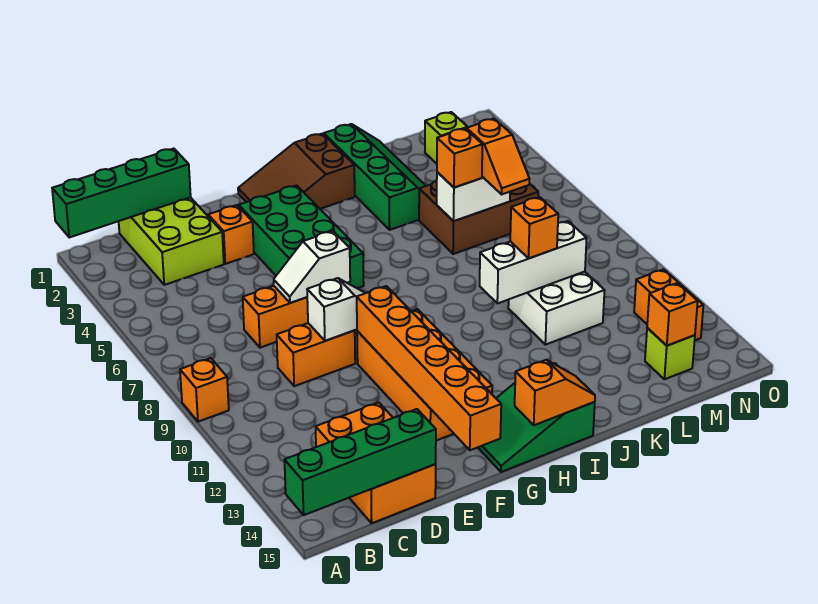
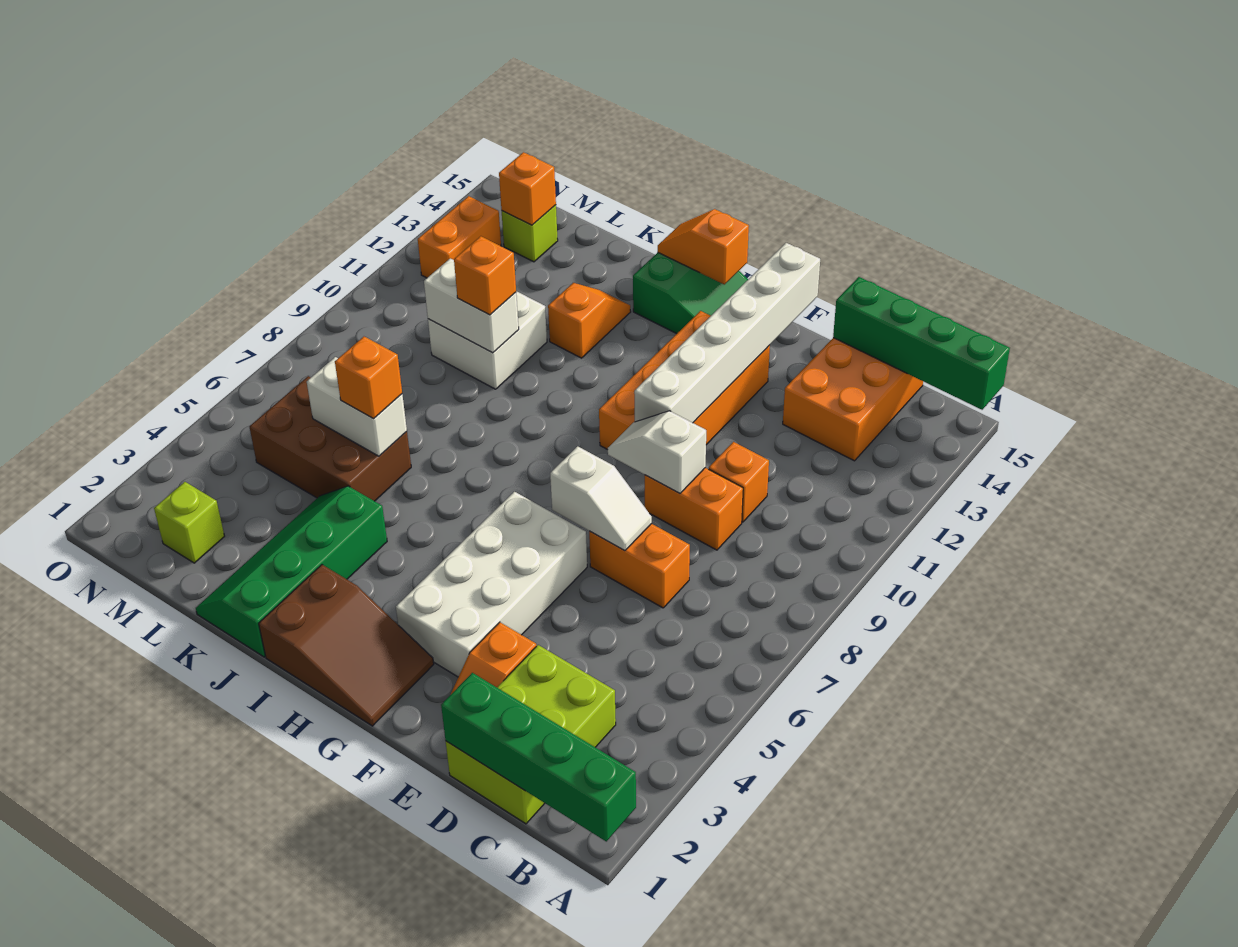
orange brick A9 level 1 -> orange brick D10 level 1
green brick F3:G6 level 1 -> white brick F3:G6 level 1
orange brick F10:F15 level 2 -> white brick F10:F15 level 2
white brick J10:L10 level 2 -> white brick K10:L10 level 2
orange slope L6:L7 level 3 top 6 -> orange slope J12:J13 level 1 top 12

